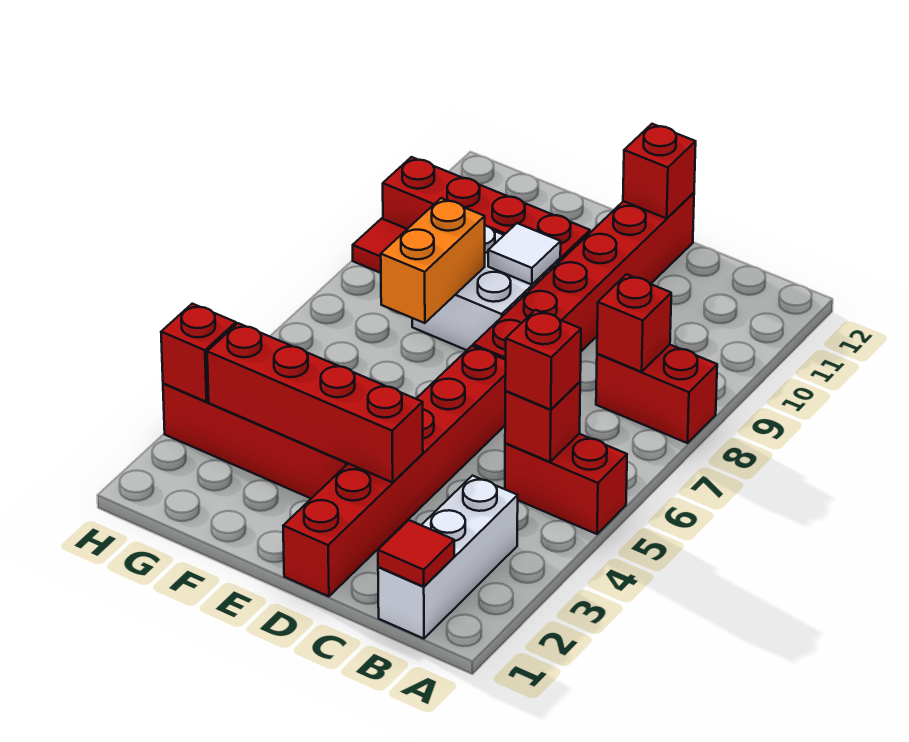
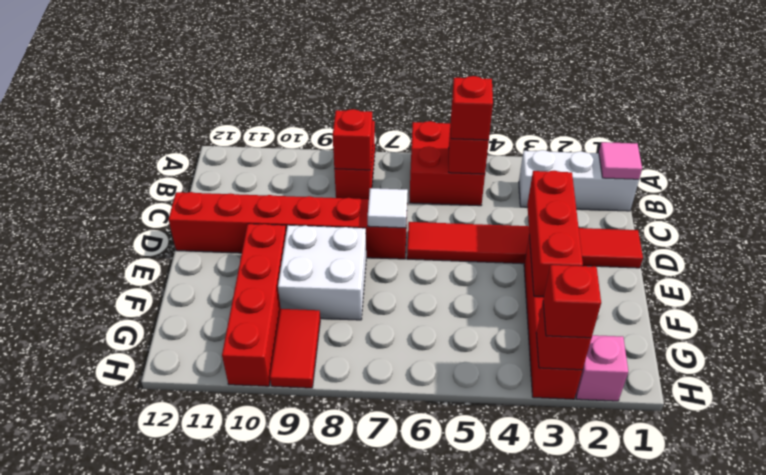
red brick A5:B5 level 1 -> red brick A5:B6 level 1
red tile B1 level 2 -> pink tile B1 level 2
red brick D1:D6 level 1 -> red tile D1:D6 level 1
red brick D3:G3 level 2 -> red brick D3:F3 level 2
red brick D12 level 2 -> red brick H3 level 3
white tile E9 level 2 -> white tile D7 level 2
orange brick F7:F8 level 2 -> none
none -> pink brick H2 level 1

